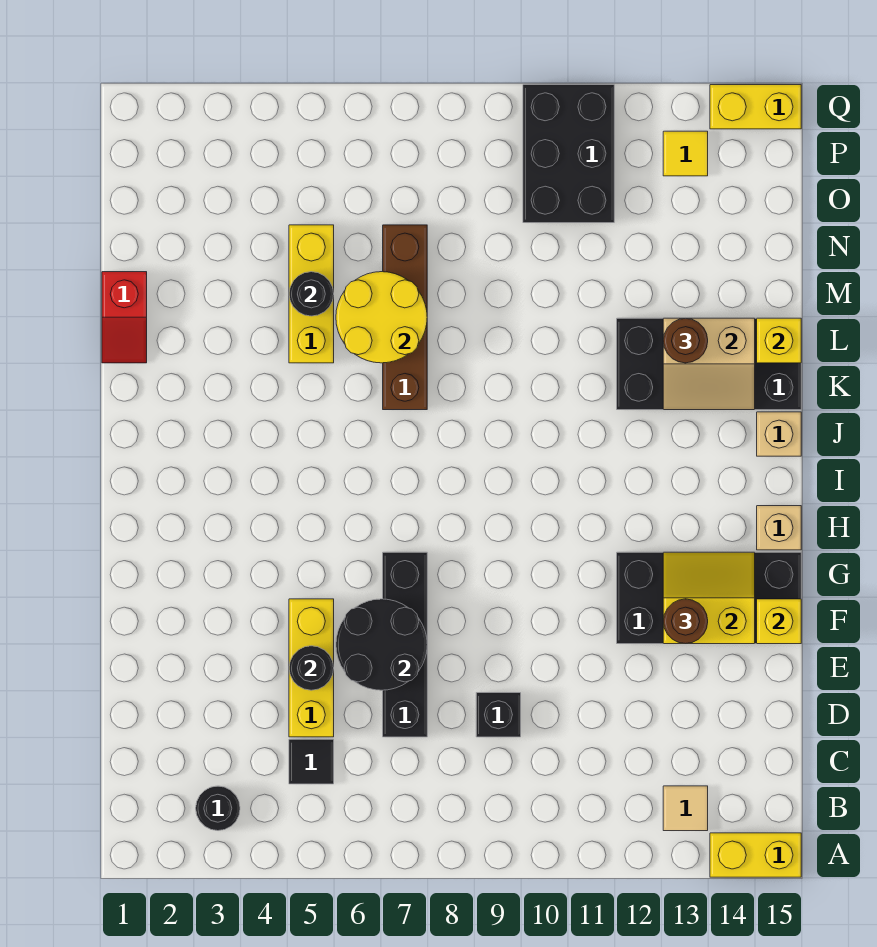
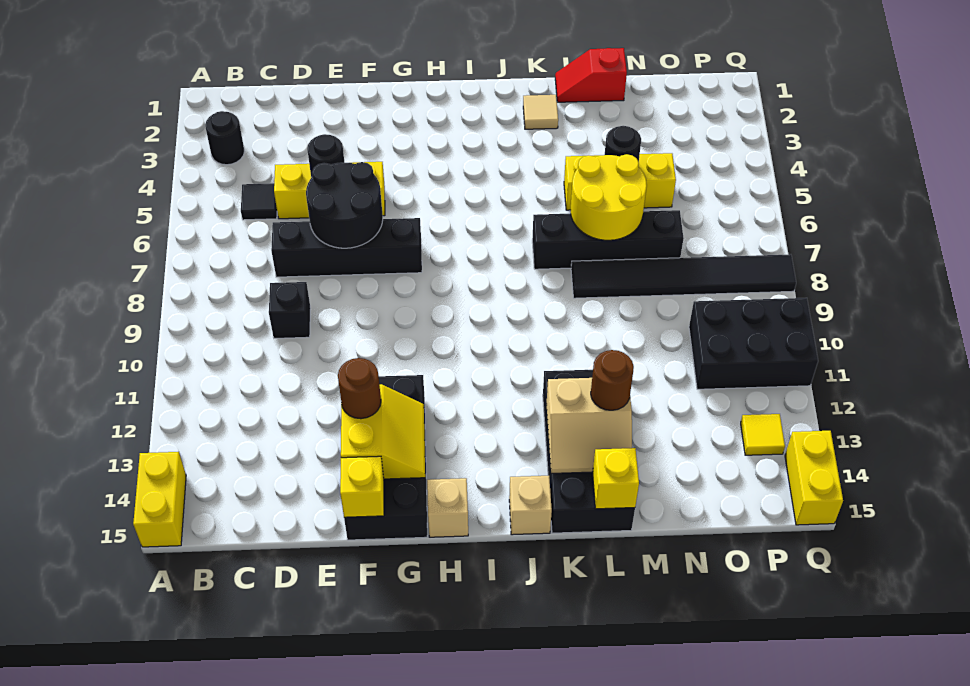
tan tile B13 level 1 -> tan tile K2 level 1
brown brick K7:N7 level 1 -> black brick K7:N7 level 1
tan slope K13:L14 level 2 top L -> tan slope K13:L14 level 2 top 13
none -> black tile L8:Q8 level 1

